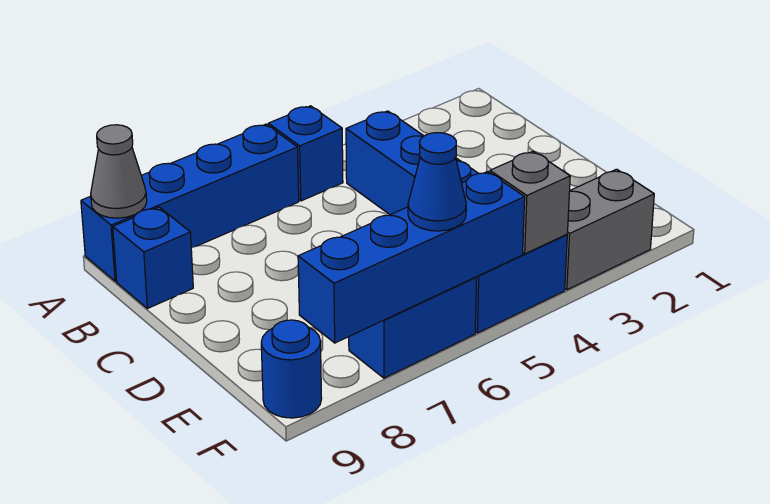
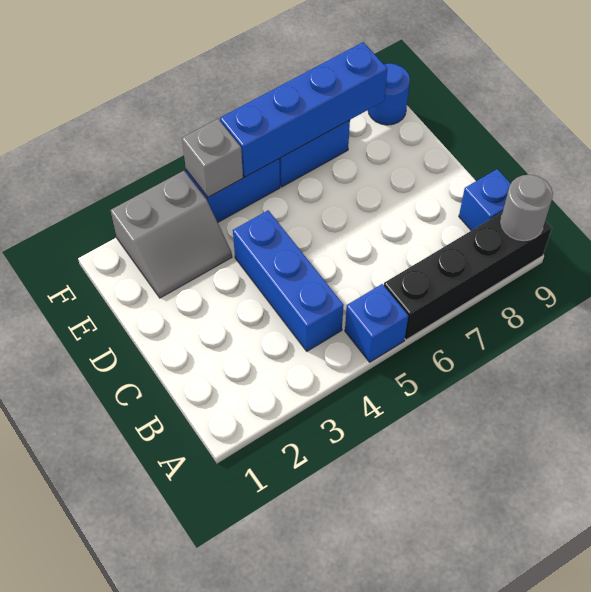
blue brick A6:A9 level 1 -> black brick A6:A9 level 1
grey cone A9 level 2 -> grey round brick A9 level 2
blue cone F6 level 3 -> none

